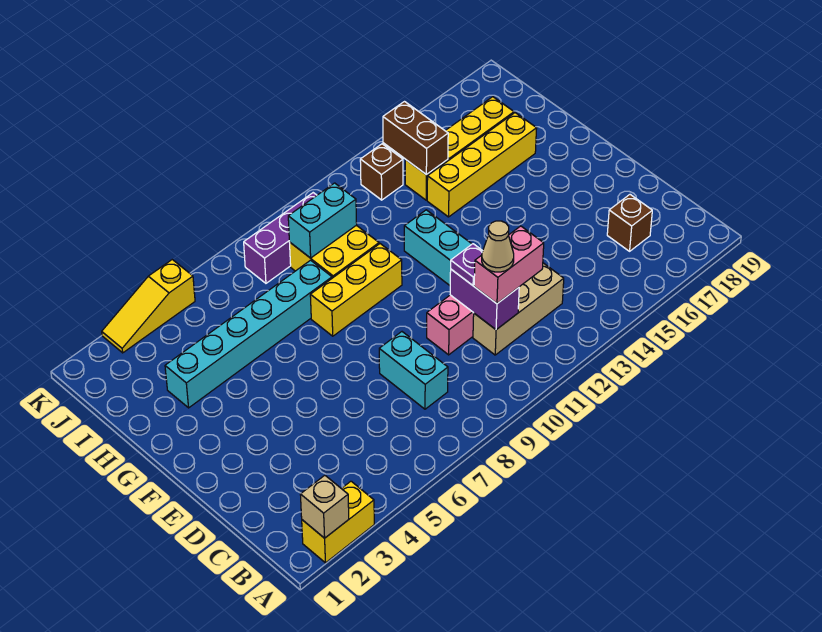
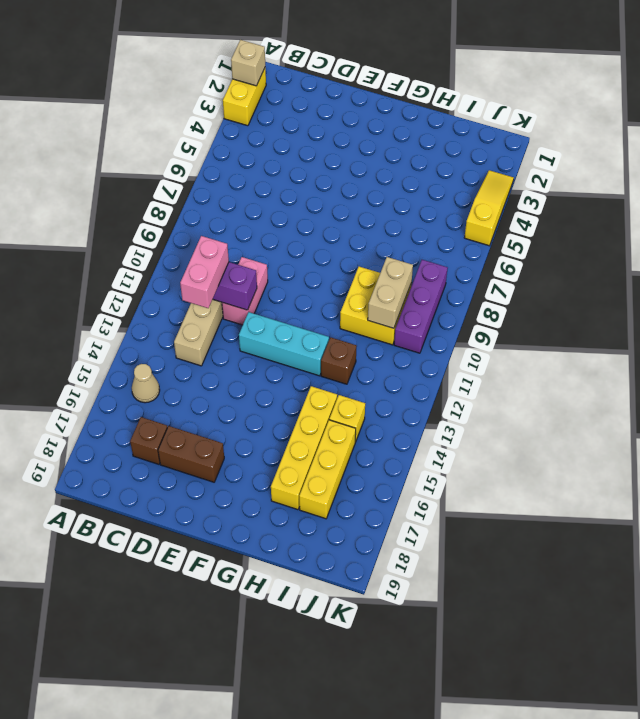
cyan brick C8:D8 level 1 -> none
tan cone C11 level 4 -> tan cone B15 level 1
purple plate D11 level 3 -> none
yellow brick G8:G10 level 1 -> none
cyan brick H3:H8 level 1 -> none
cyan brick I9:I10 level 2 -> tan brick I9:I10 level 2
brown brick I14:J14 level 2 -> brown brick D17:E17 level 1
brown brick J13 level 1 -> brown brick H12 level 1

